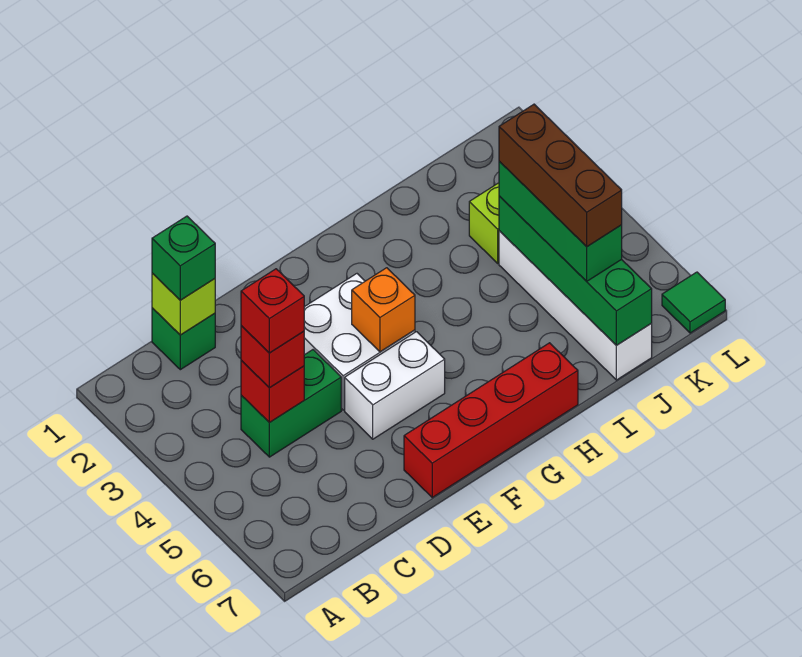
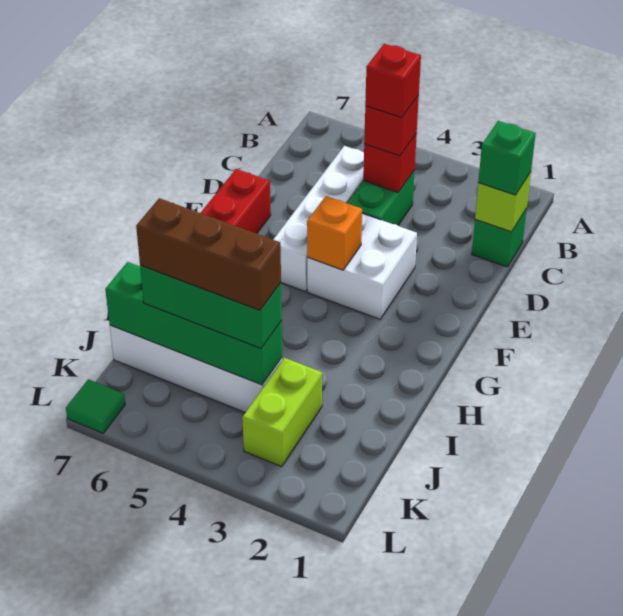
white brick E5:F5 level 1 -> white brick C5:F5 level 1

